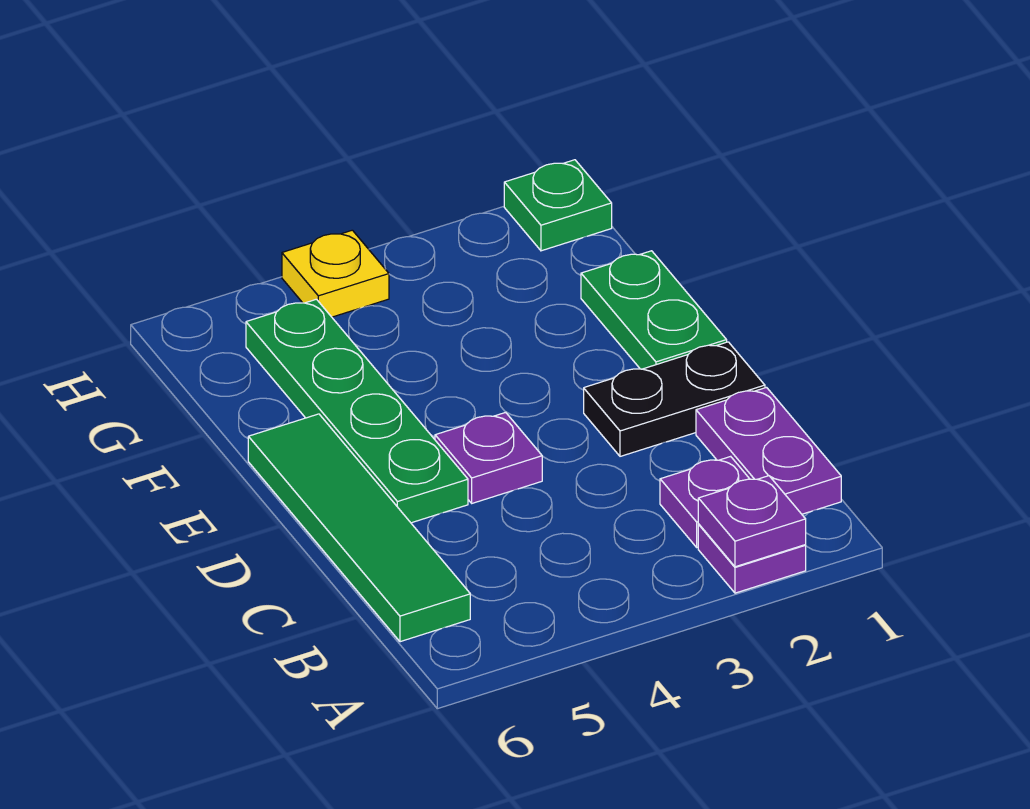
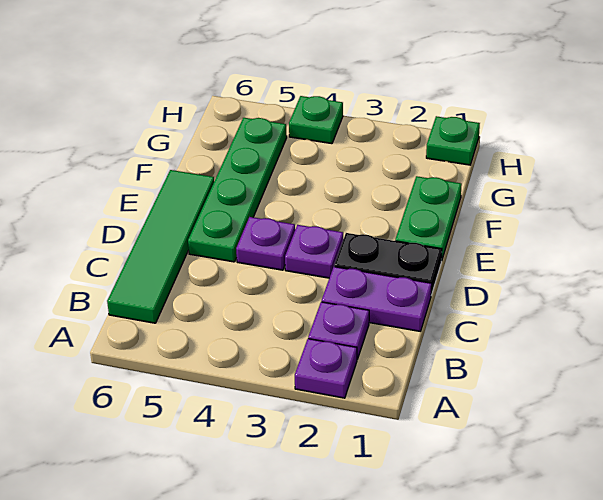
purple plate A2 level 2 -> purple plate D3 level 1
purple plate B1:C1 level 1 -> purple plate C1:C2 level 1
yellow plate H4 level 1 -> green plate H4 level 1

